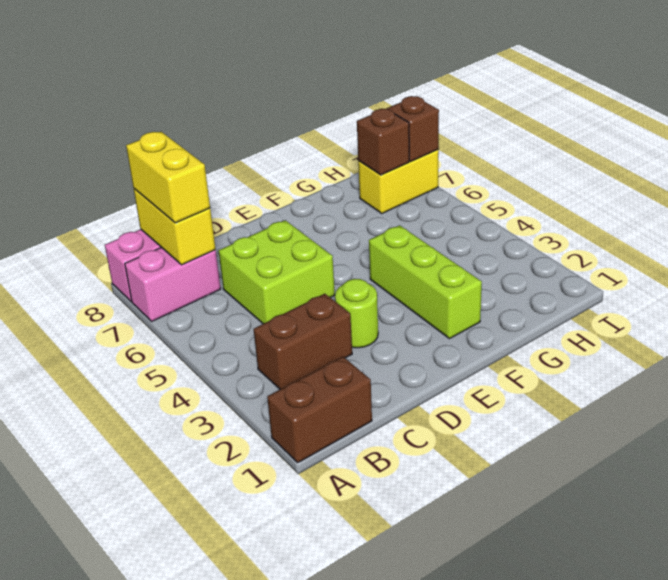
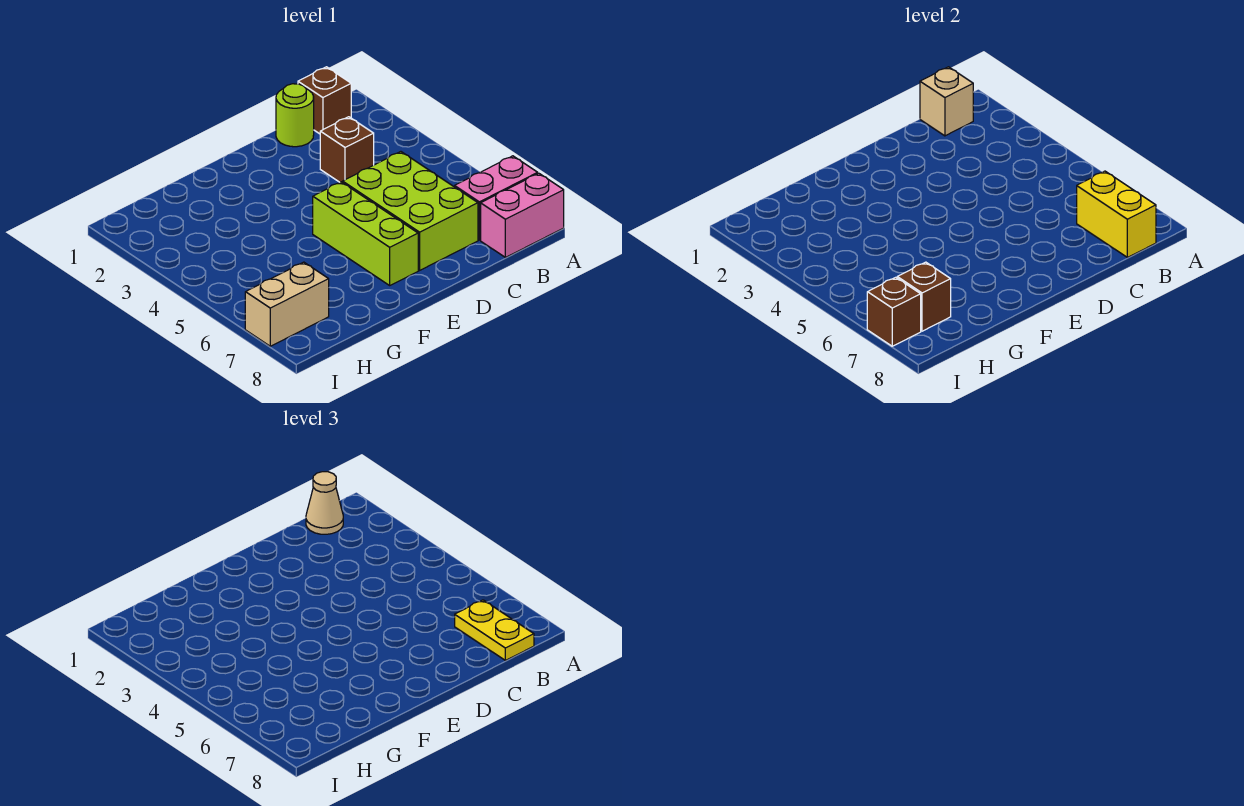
brown brick A1:B1 level 1 -> brown brick B1 level 1
none -> tan brick B1 level 2
none -> tan cone B1 level 3
brown brick B3:C3 level 1 -> brown brick C3 level 1
yellow brick B7:B8 level 3 -> yellow plate B7:B8 level 3
lime brick C5:D6 level 1 -> lime brick C5:D7 level 1
lime round brick D3 level 1 -> lime round brick C1 level 1
lime brick F2:F4 level 1 -> lime brick E5:E7 level 1
yellow brick H7:I7 level 1 -> tan brick H7:I7 level 1

